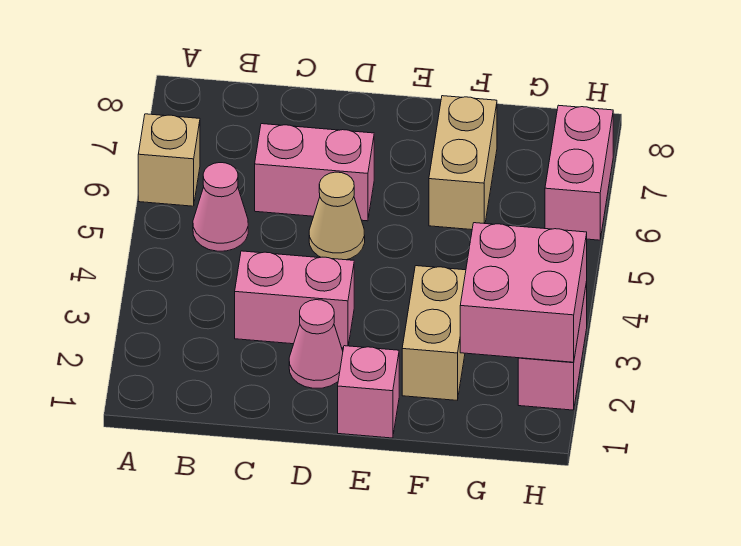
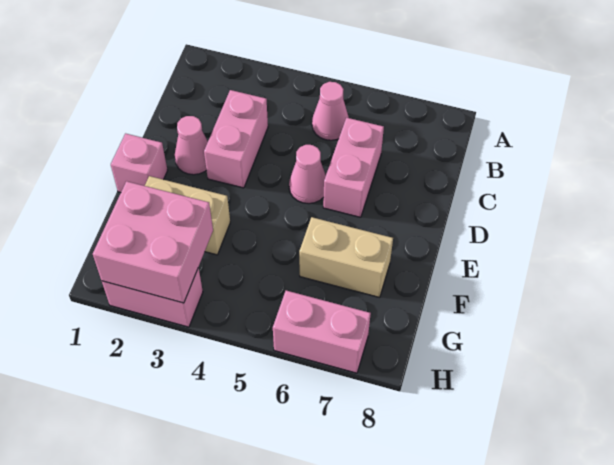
tan brick A6 level 1 -> none
tan cone D5 level 1 -> pink cone D5 level 1

